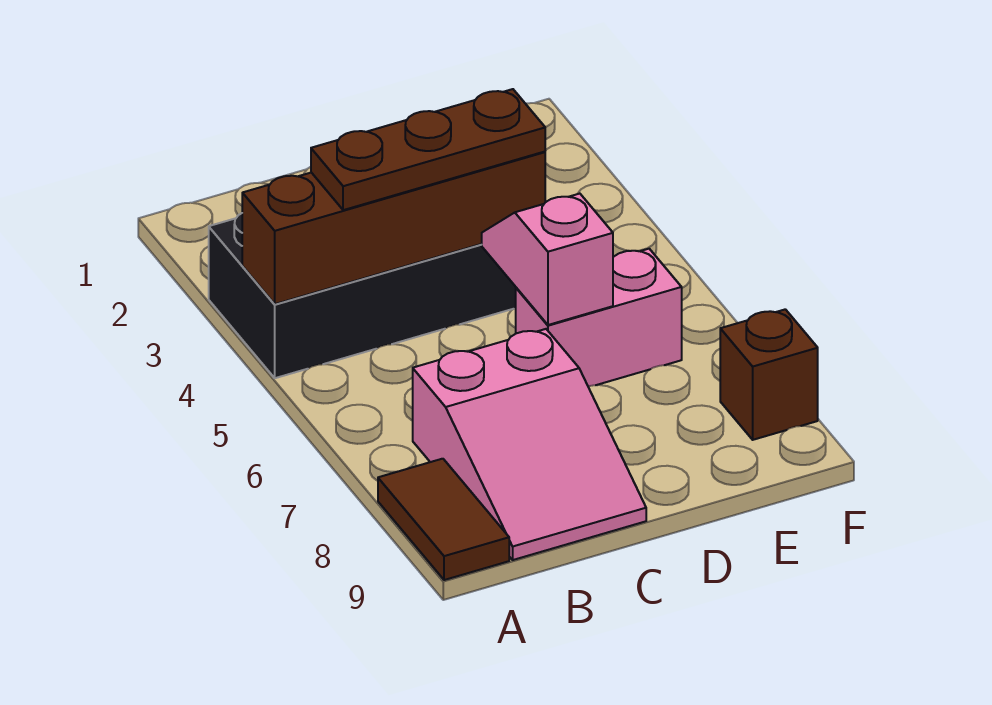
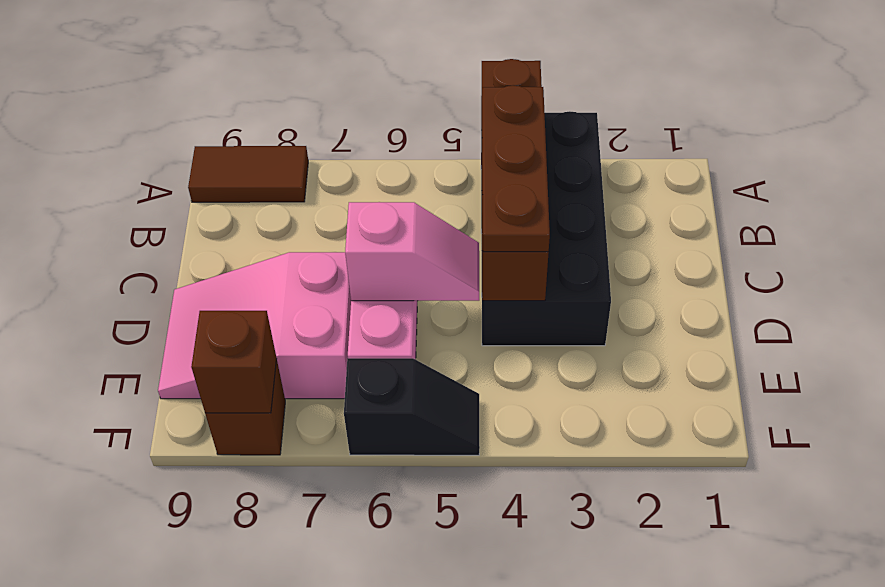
pink slope B7:C9 level 1 top 7 -> pink slope D7:E9 level 1 top 7
none -> black slope F5:F6 level 1 top 6
none -> brown brick F8 level 2

